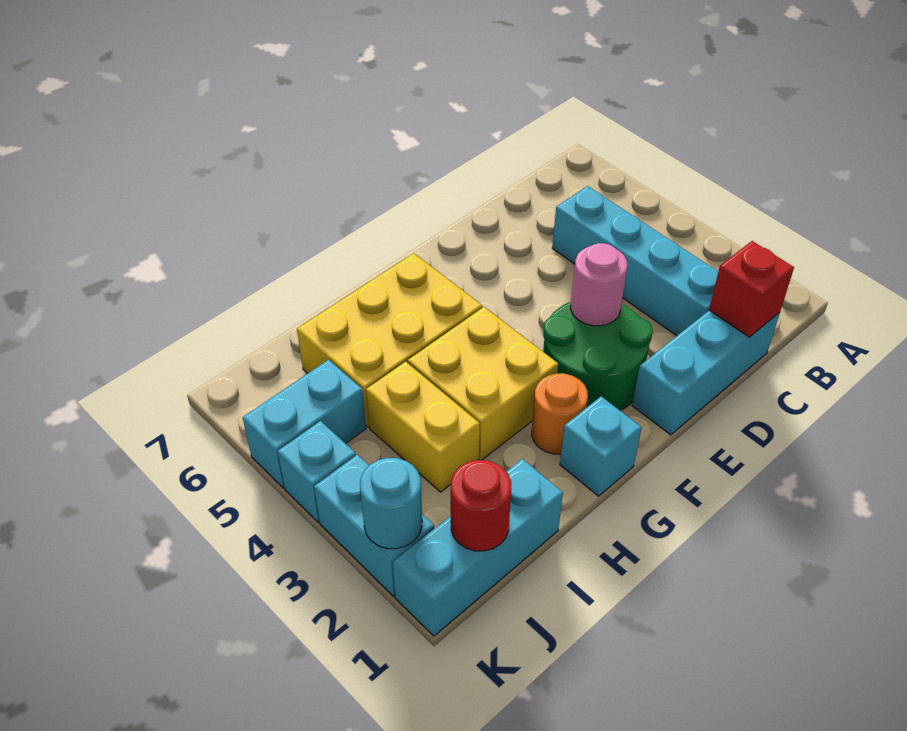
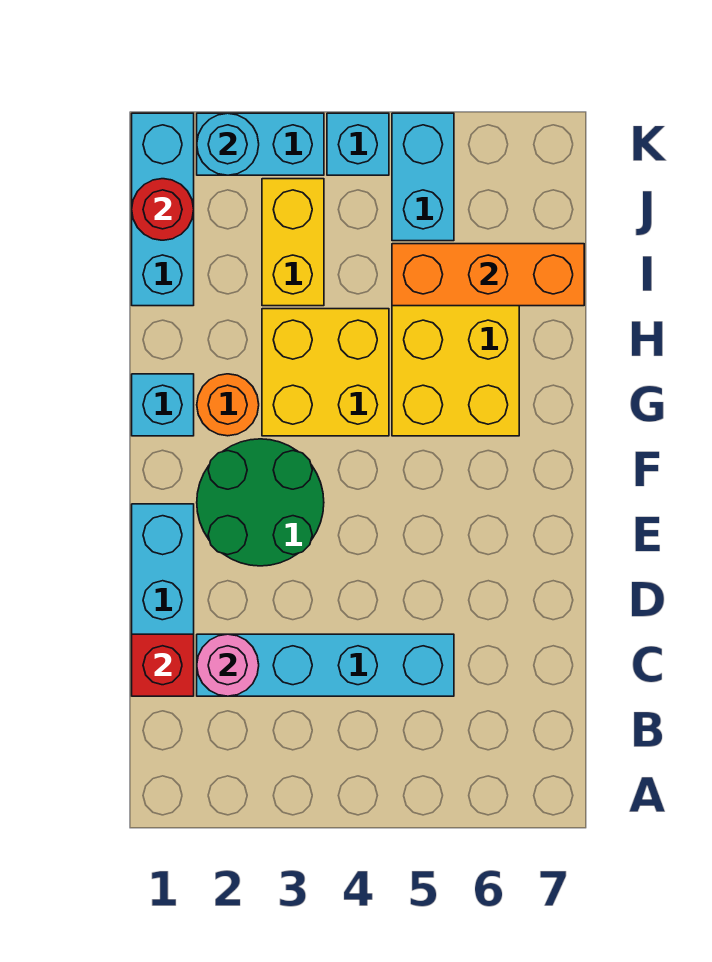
pink round brick E3 level 2 -> pink round brick C2 level 2
yellow brick I3:I4 level 1 -> yellow brick I3:J3 level 1
none -> orange brick I5:I7 level 2

